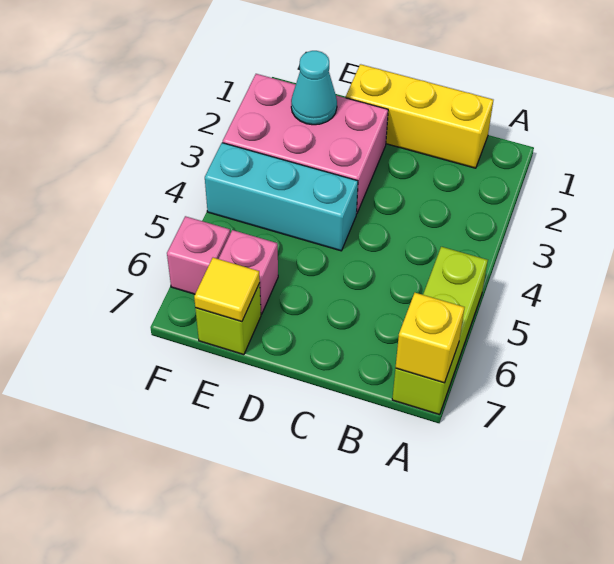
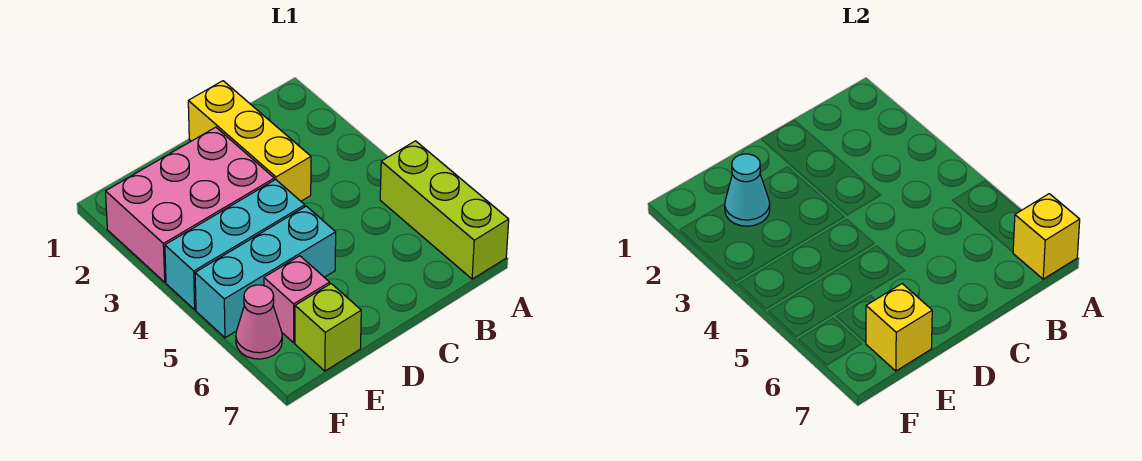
yellow brick B1:D1 level 1 -> yellow brick C1:C3 level 1
none -> cyan brick D5:F5 level 1
yellow tile E7 level 2 -> yellow brick E7 level 2
pink brick F6 level 1 -> pink cone F6 level 1

